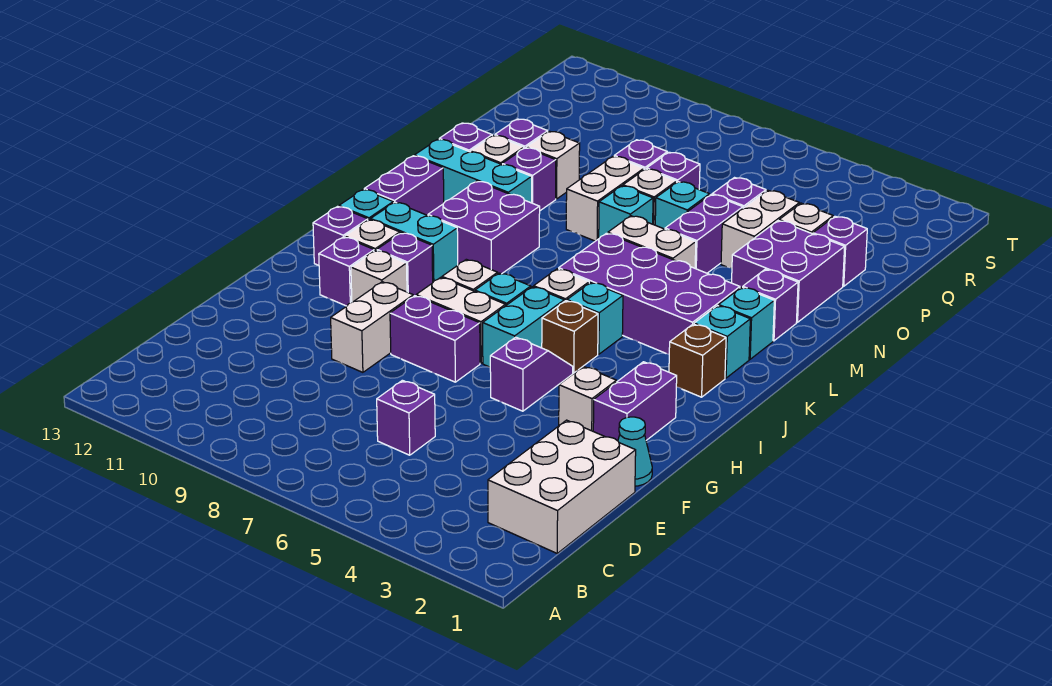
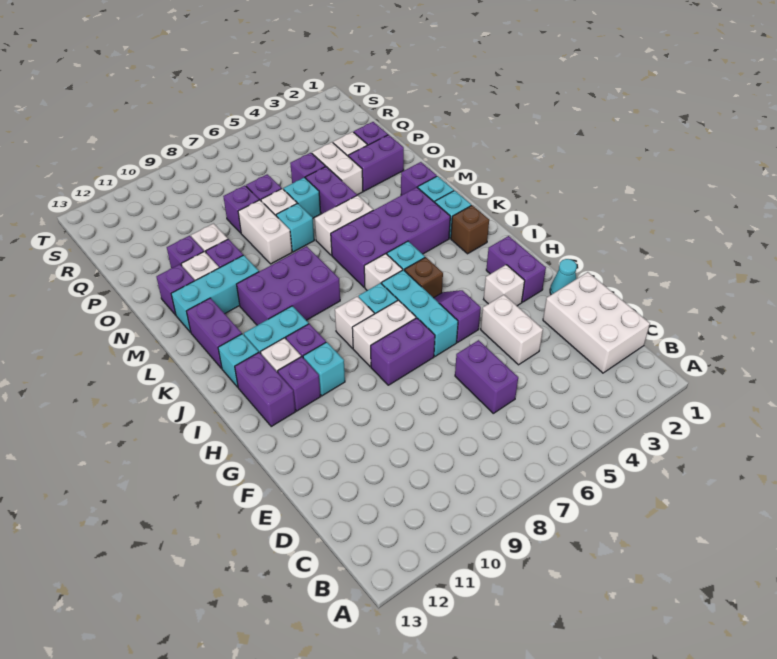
purple brick D6 level 1 -> purple brick D6:E6 level 1
white brick F9:G9 level 1 -> white brick E4:F4 level 1
cyan brick H6:I6 level 1 -> cyan brick G6:I6 level 1
white brick H10 level 1 -> cyan brick H10 level 1
purple brick I12 level 1 -> purple brick H12:I12 level 1
purple brick K9:L10 level 1 -> purple brick K8:L10 level 1
purple brick N2:O3 level 1 -> purple brick O2:O3 level 1

